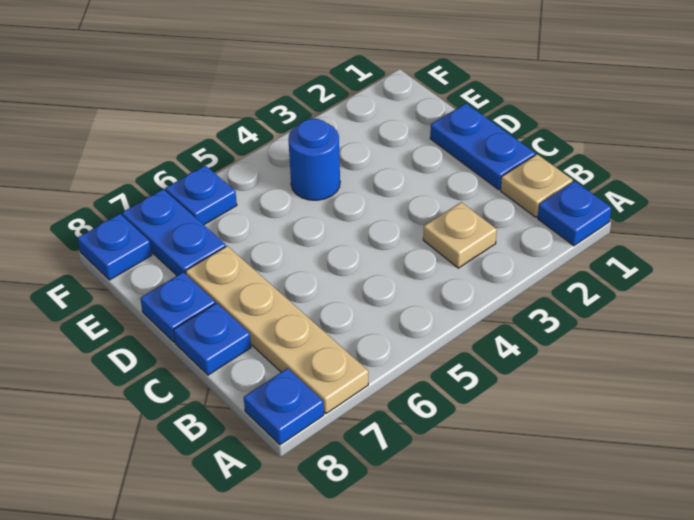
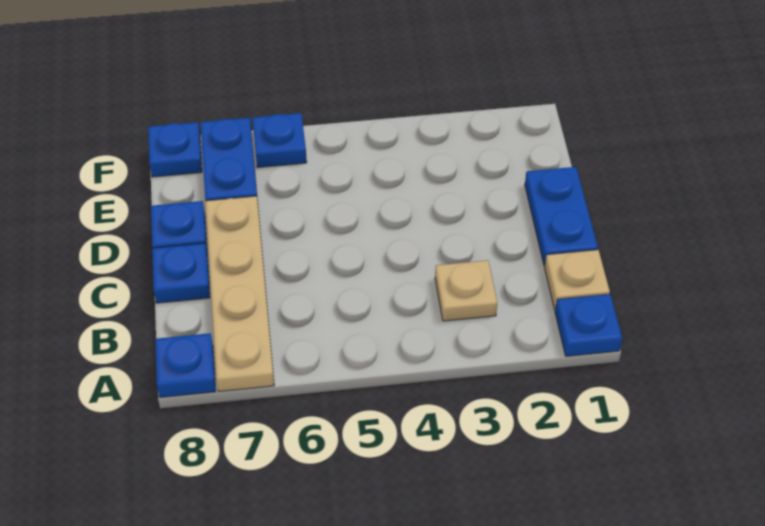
blue round brick E4 level 1 -> none

